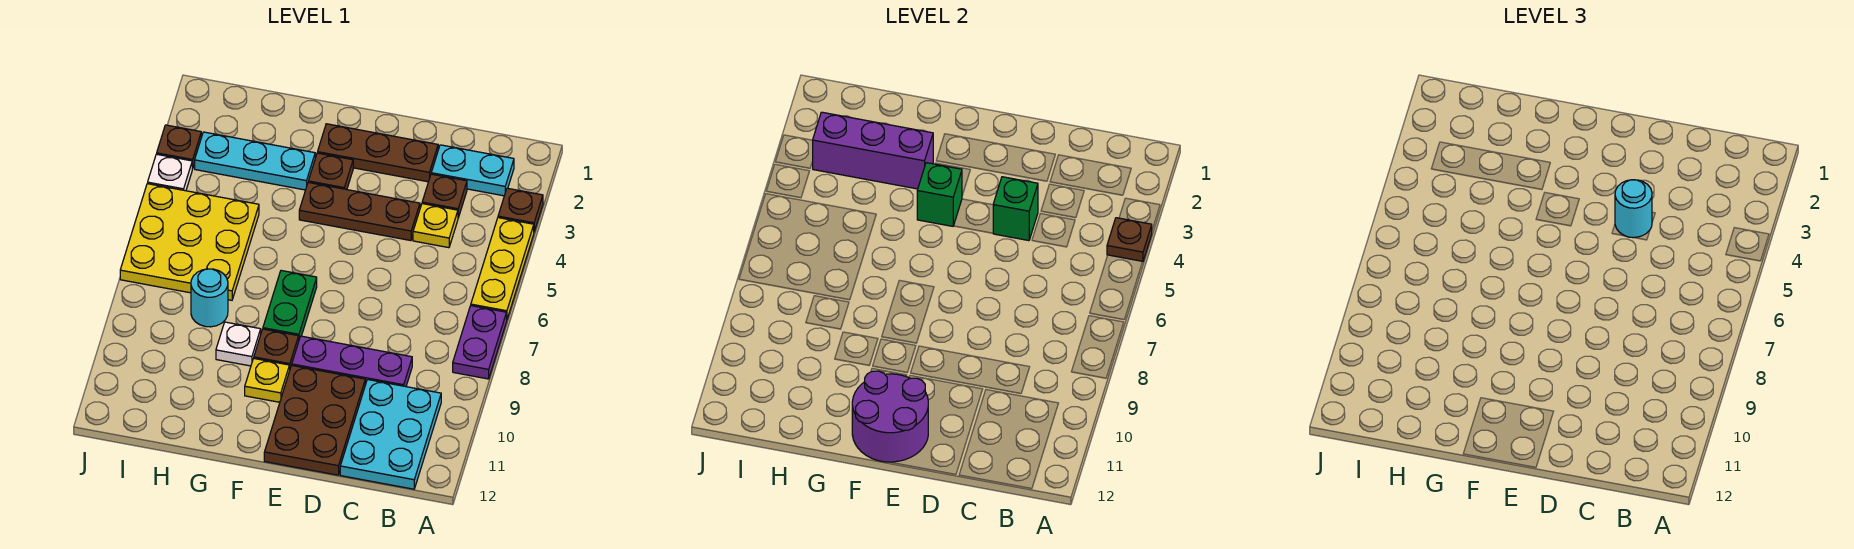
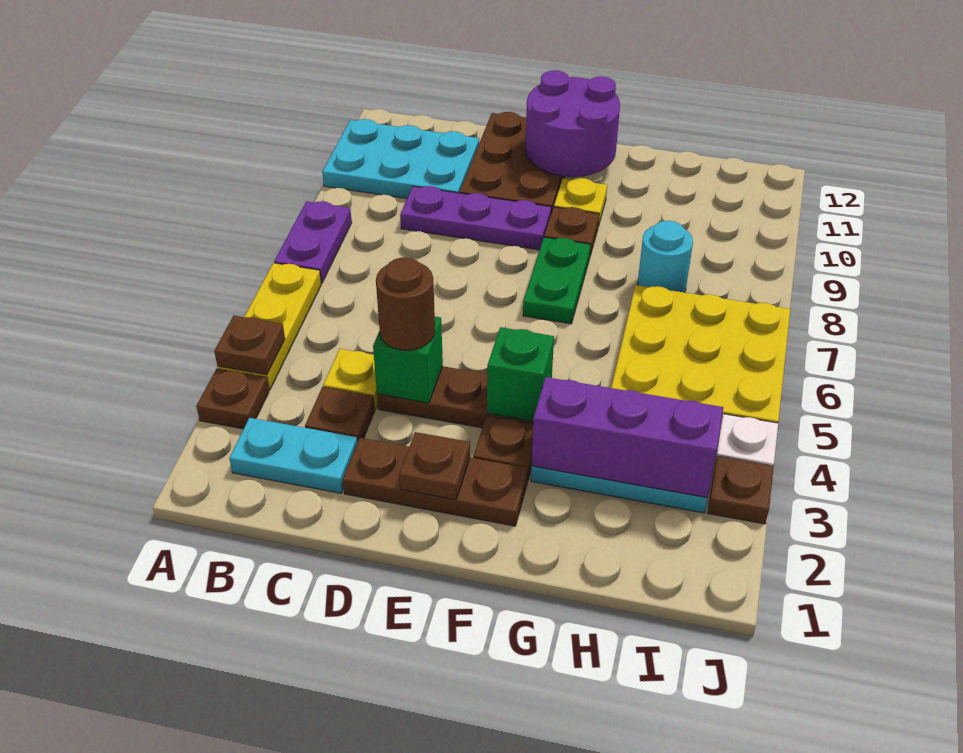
cyan plate B10:C12 level 1 -> cyan plate A10:C11 level 1
cyan round brick D4 level 3 -> brown round brick D4 level 3
none -> brown plate E2 level 2
white plate G9 level 1 -> none

